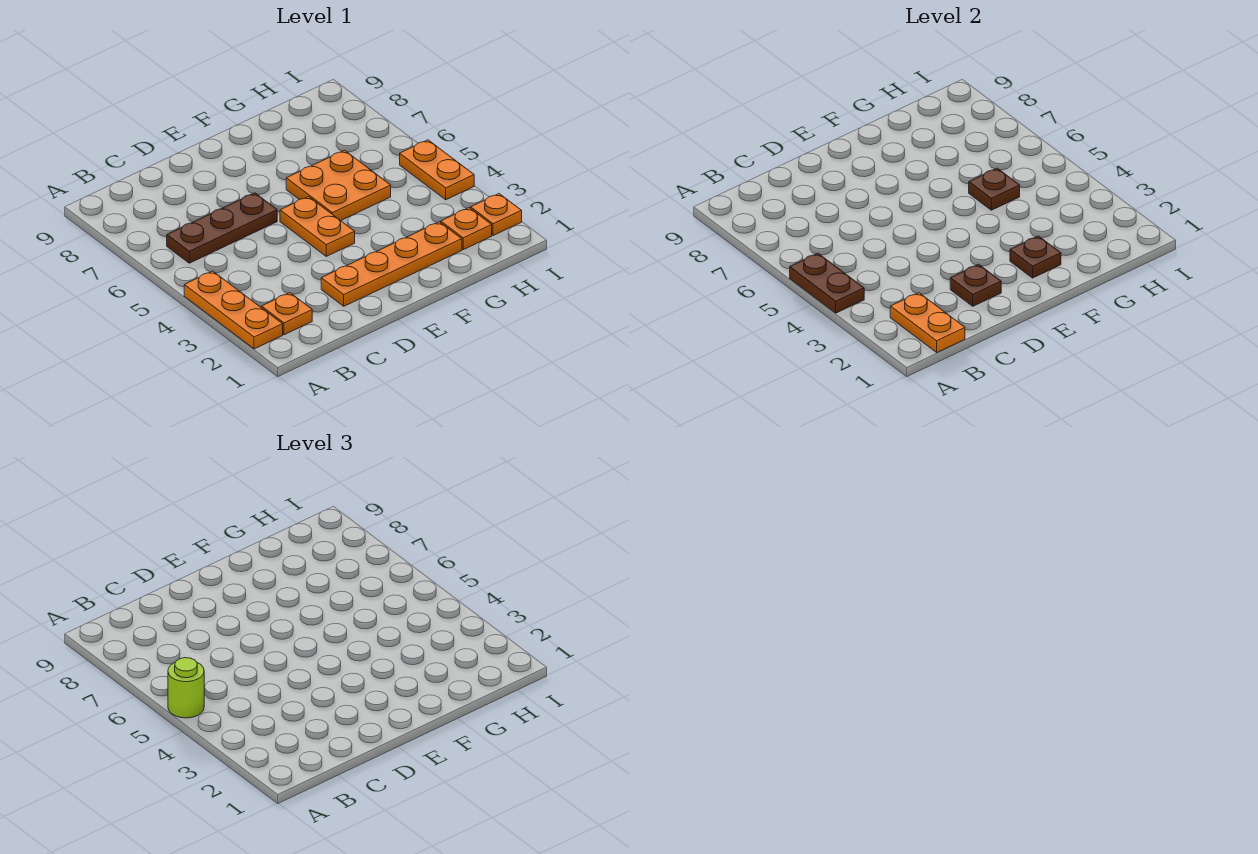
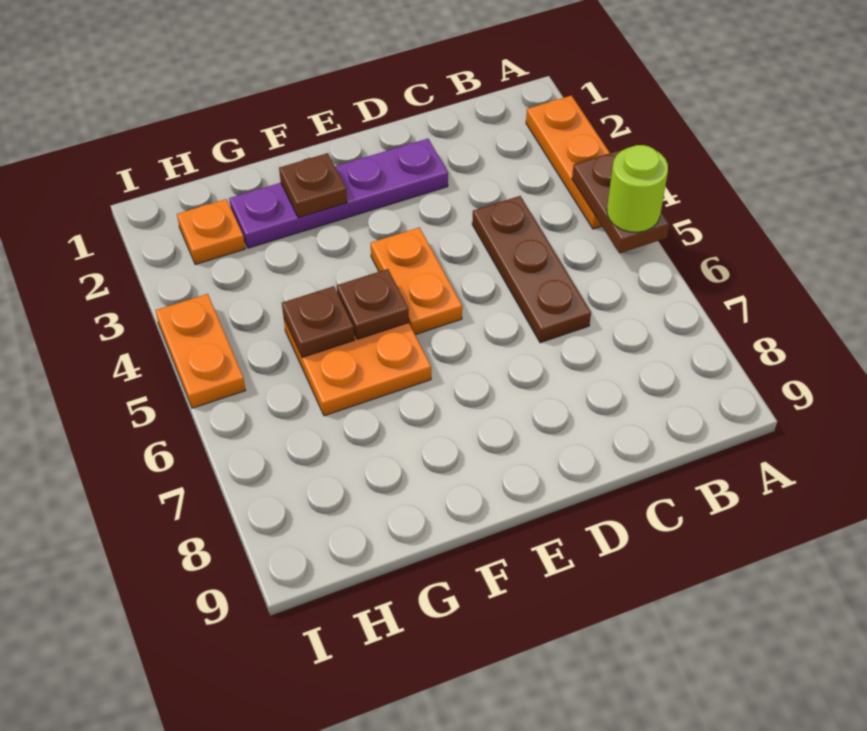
orange plate B1:B2 level 2 -> none
orange plate B2 level 1 -> none
brown plate B6:D6 level 1 -> brown plate C4:C6 level 1
orange plate D2:G2 level 1 -> purple plate D2:G2 level 1
brown plate D2 level 2 -> brown plate F5 level 2
orange plate I2 level 1 -> none

